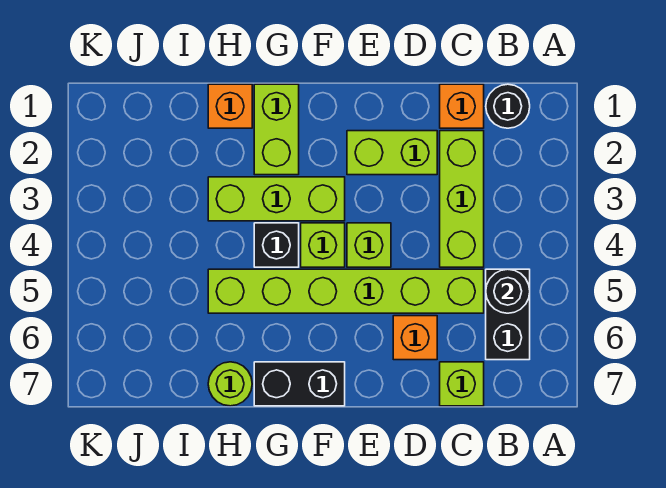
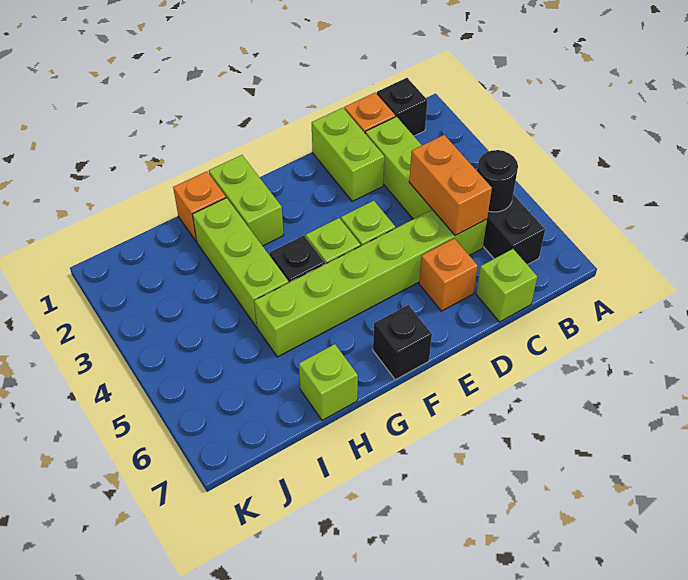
black round brick B1 level 1 -> black brick B1 level 1
none -> orange brick C4:C5 level 2
lime brick D2:E2 level 1 -> lime brick D1:D2 level 1
lime brick F3:H3 level 1 -> lime brick H2:H4 level 1
black brick F7:G7 level 1 -> black brick F7 level 1
lime round brick H7 level 1 -> lime brick H7 level 1

